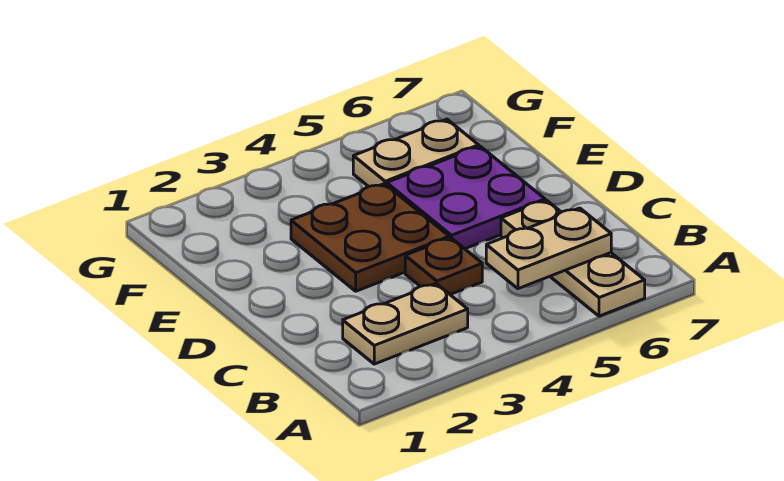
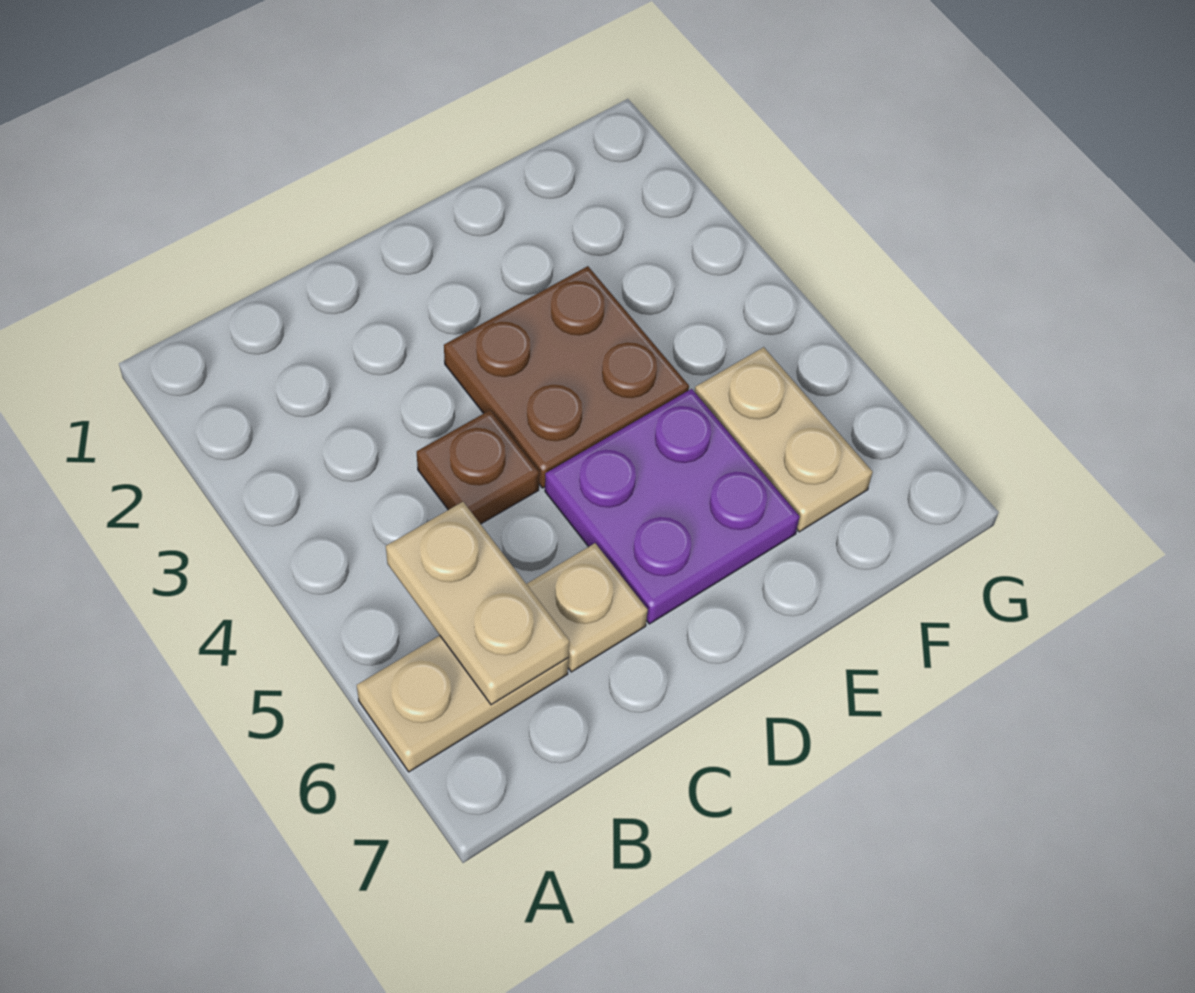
tan plate B2:B3 level 1 -> none

